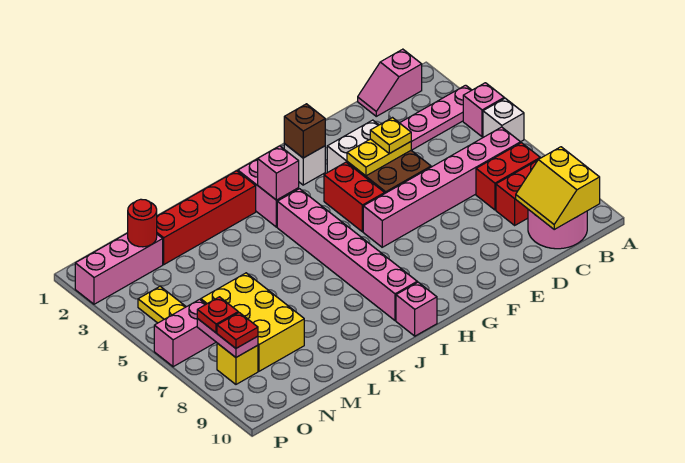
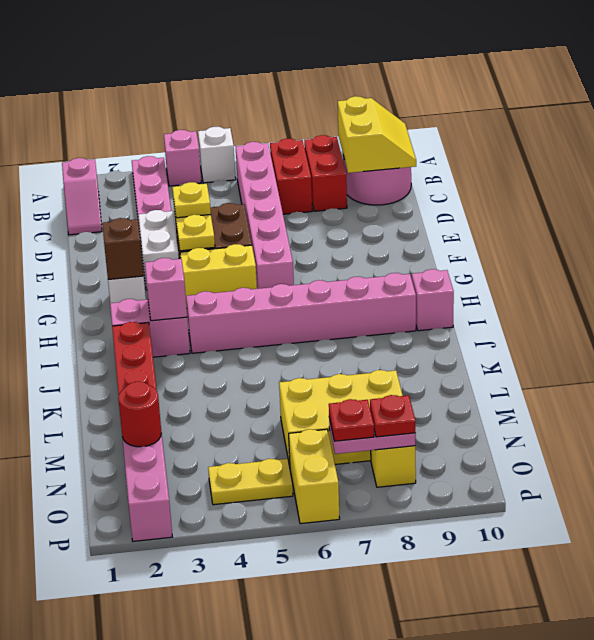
yellow slope B9:C10 level 2 top B -> yellow slope B9:C10 level 2 top 9
red brick G4:G5 level 1 -> yellow brick G4:G5 level 1
pink brick O6:P6 level 1 -> yellow brick O6:P6 level 1

